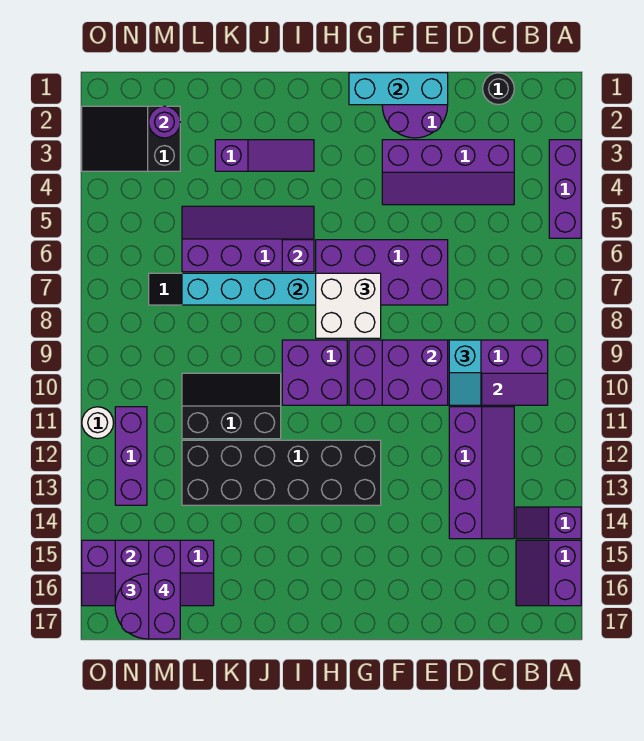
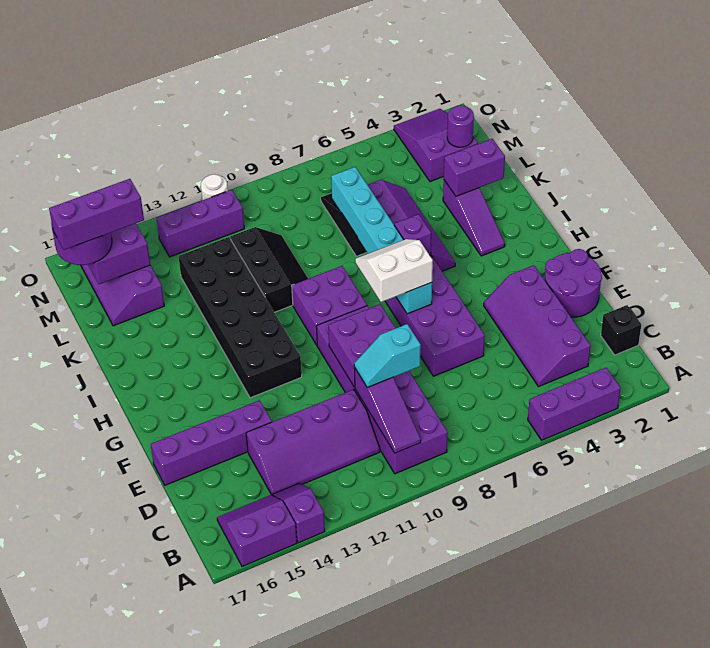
black round brick C1 level 1 -> black brick C1 level 1
cyan brick E1:G1 level 2 -> none
none -> purple brick E14:E17 level 1
white brick G7:H8 level 3 -> white slope G7:H8 level 3 top G
none -> purple brick K2:K3 level 2
black slope M2:O3 level 1 top M -> purple slope M2:O3 level 1 top M

